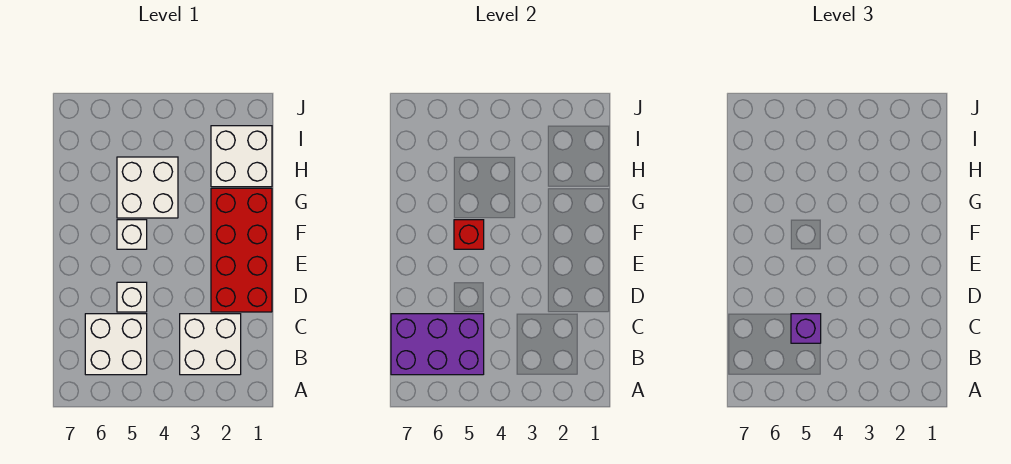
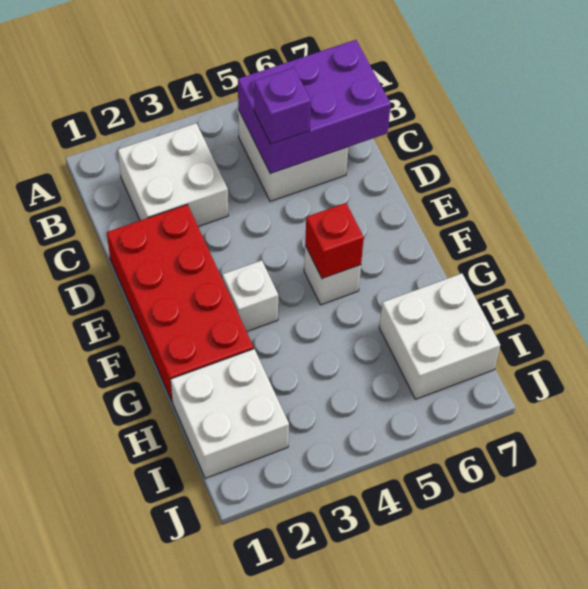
white brick D5 level 1 -> white brick F3 level 1
white brick G4:H5 level 1 -> white brick H6:I7 level 1

